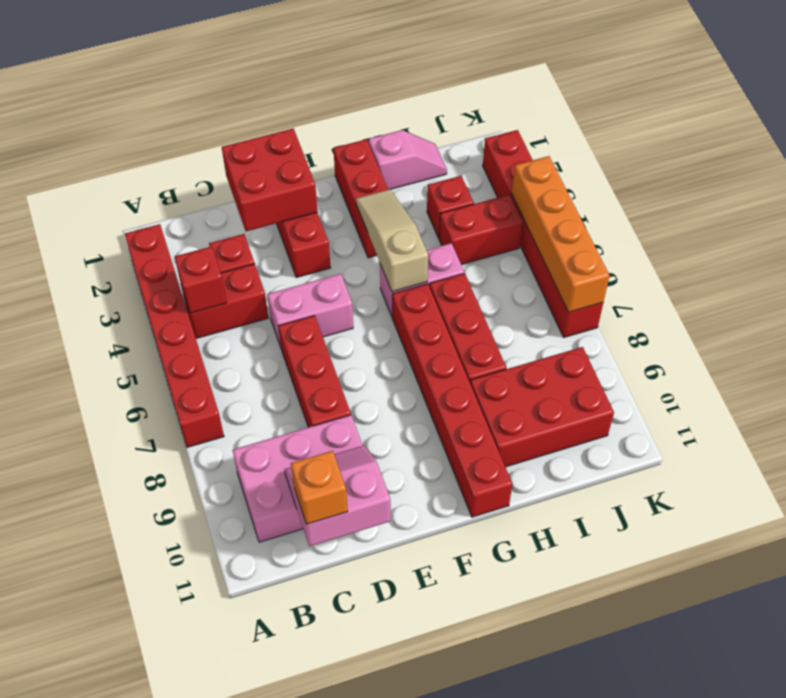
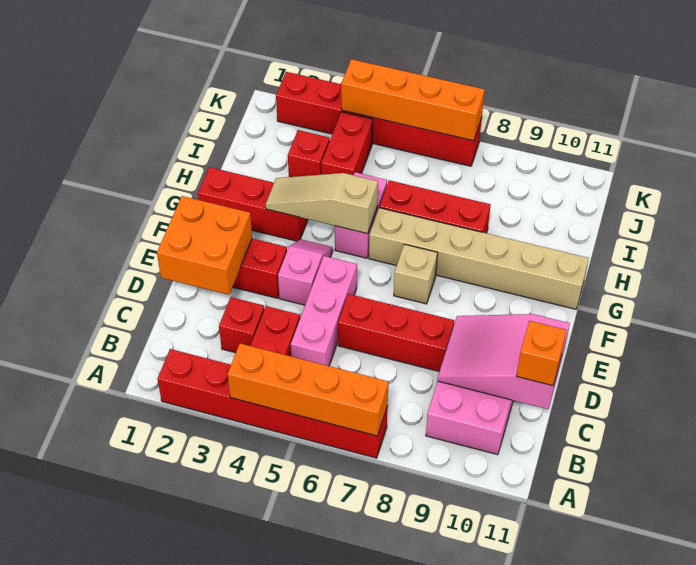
none -> orange brick A4:A7 level 2
red brick B4 level 2 -> none
pink slope C10:D11 level 2 top 11 -> pink slope C9:D11 level 2 top 11
red brick D1:E2 level 2 -> orange brick D1:E2 level 2
pink brick D5:E5 level 1 -> pink brick C5:E5 level 1
none -> tan brick F7 level 1
red brick G6:G11 level 1 -> tan brick G6:G11 level 1
pink slope H1:I1 level 1 top H -> pink slope E4:F4 level 1 top E
red brick H9:J10 level 1 -> none

